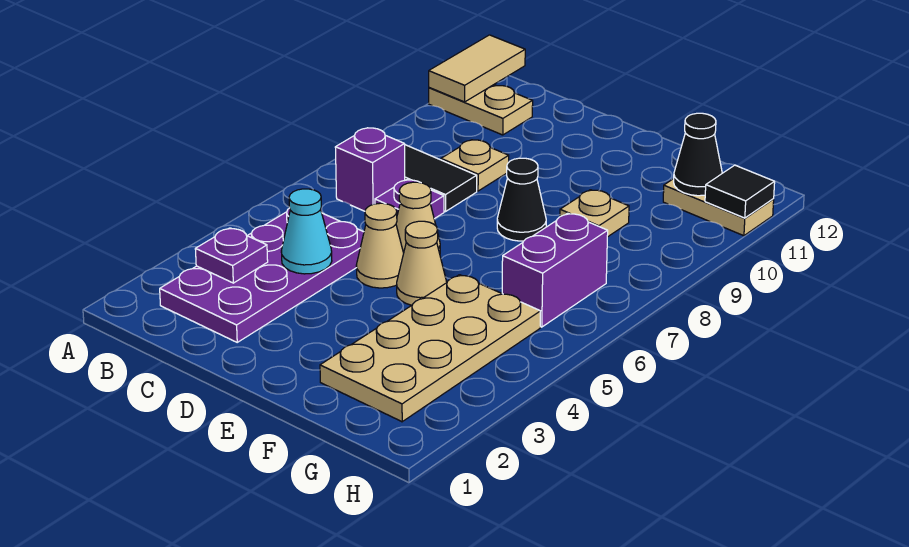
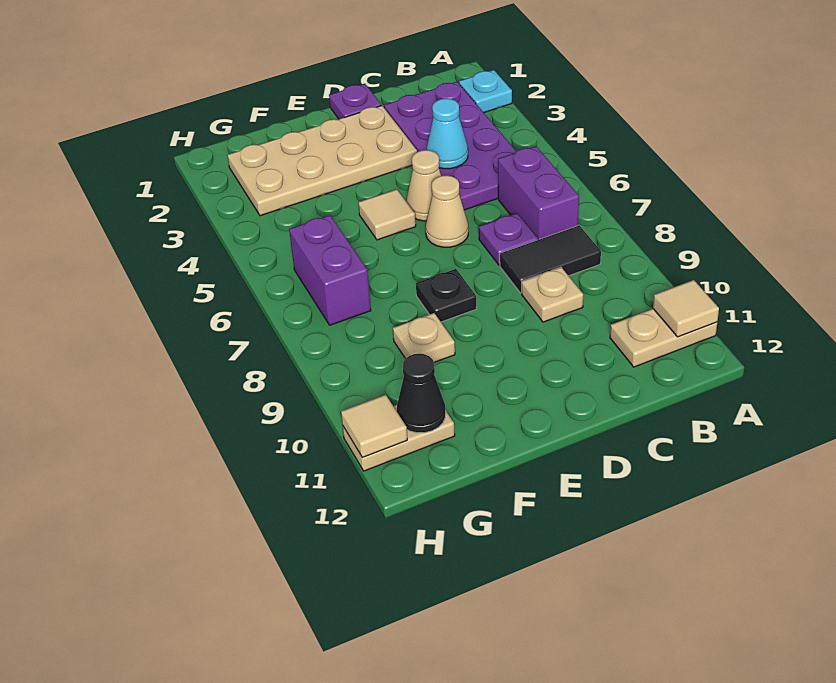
none -> cyan plate A2 level 1
tan tile A11:A12 level 2 -> tan tile A11 level 2
purple plate B3 level 2 -> purple plate D1 level 1
purple brick B7 level 1 -> purple brick B6:B7 level 1
tan cone E5 level 1 -> tan tile E5 level 1
black cone E8 level 1 -> black plate E8 level 1
tan plate F2:G5 level 1 -> tan plate D2:G3 level 1
black tile H11 level 2 -> tan tile H11 level 2

